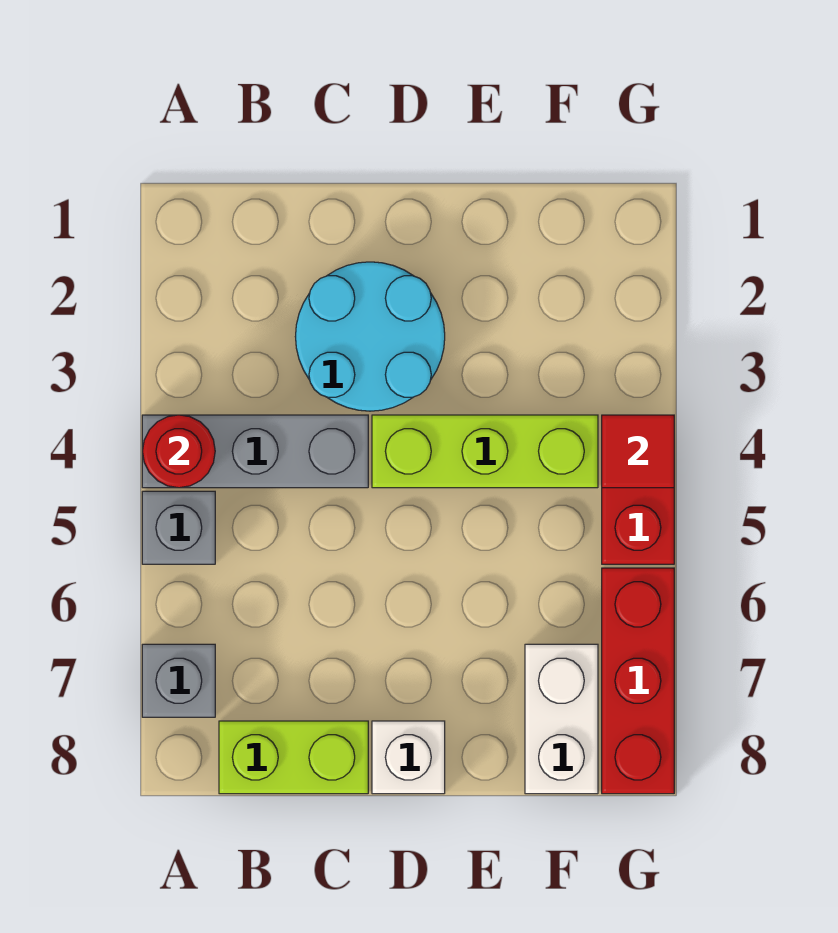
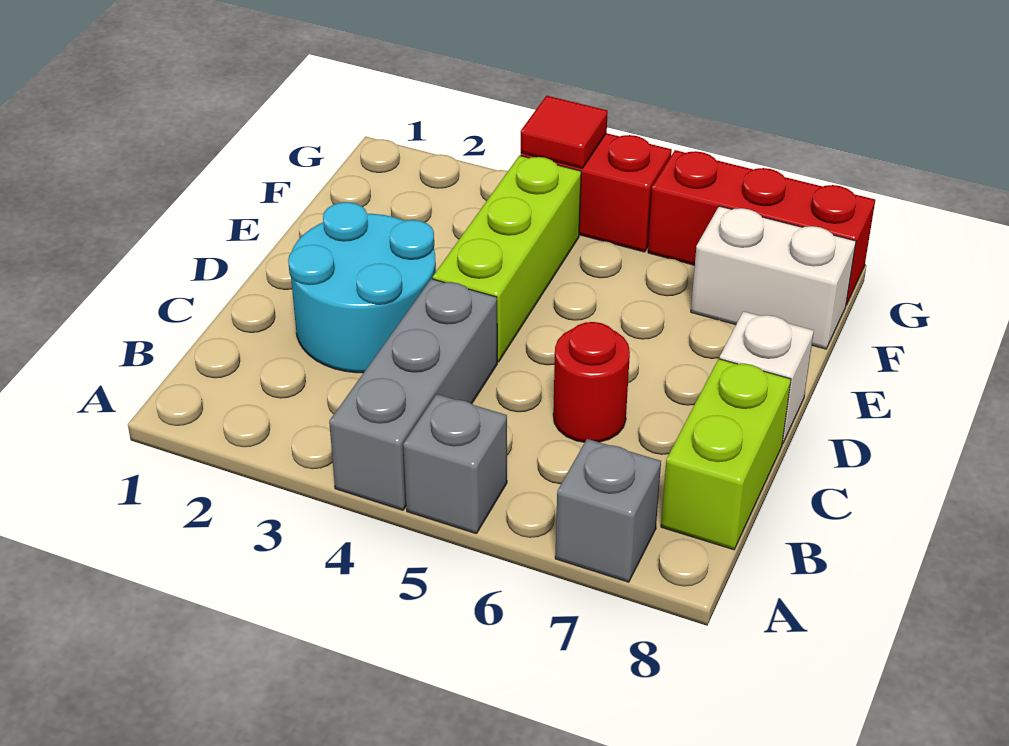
red round brick A4 level 2 -> red round brick C6 level 1

